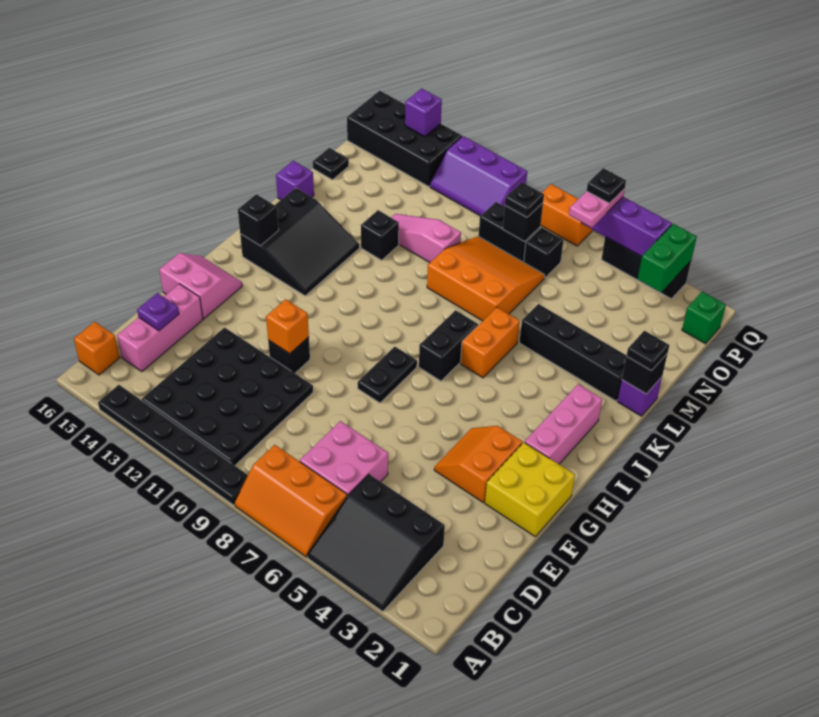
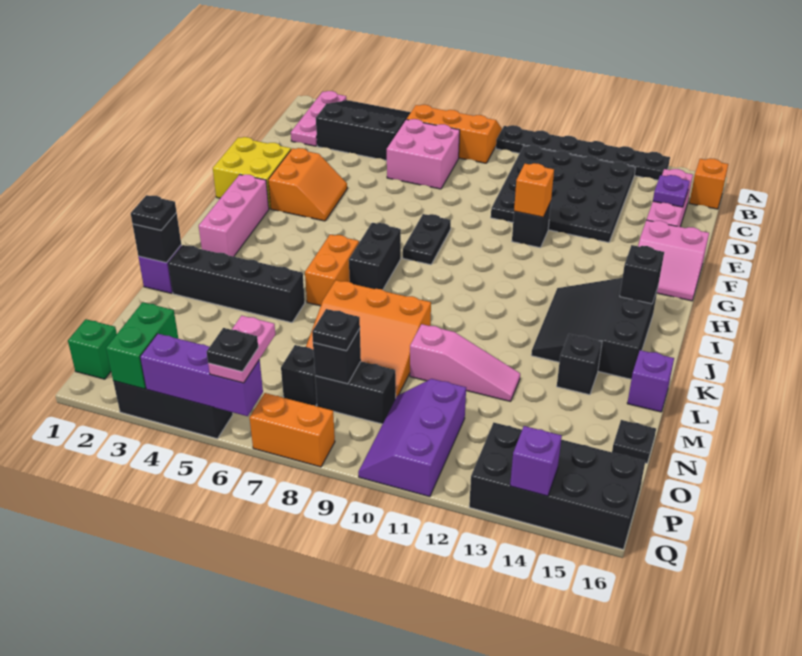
none -> pink plate A2:C2 level 1
black brick L12 level 1 -> black brick L14 level 1
purple slope P10:Q12 level 1 top Q -> purple slope O10:Q11 level 1 top 11

